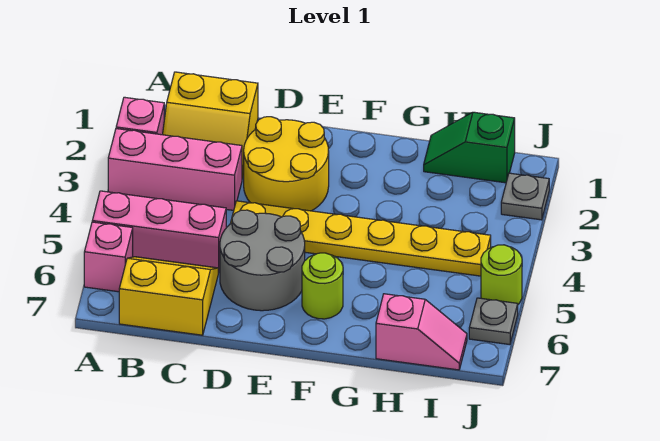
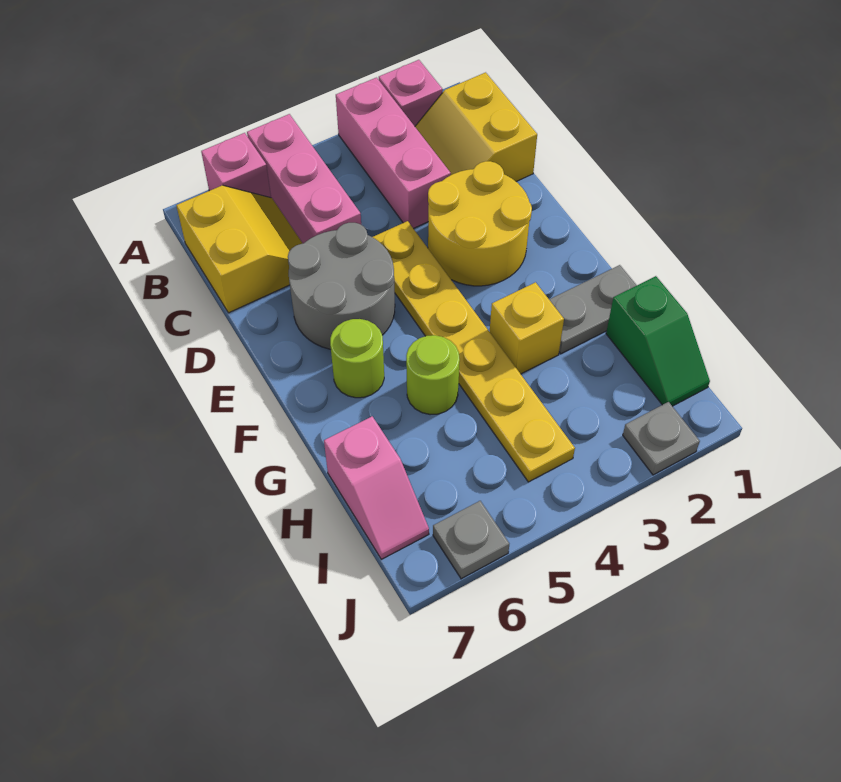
none -> grey plate G1:G2 level 1
none -> yellow brick G3 level 1
green slope H1:I1 level 1 top I -> green slope H1:I1 level 1 top H
lime round brick J5 level 1 -> lime round brick G5 level 1

